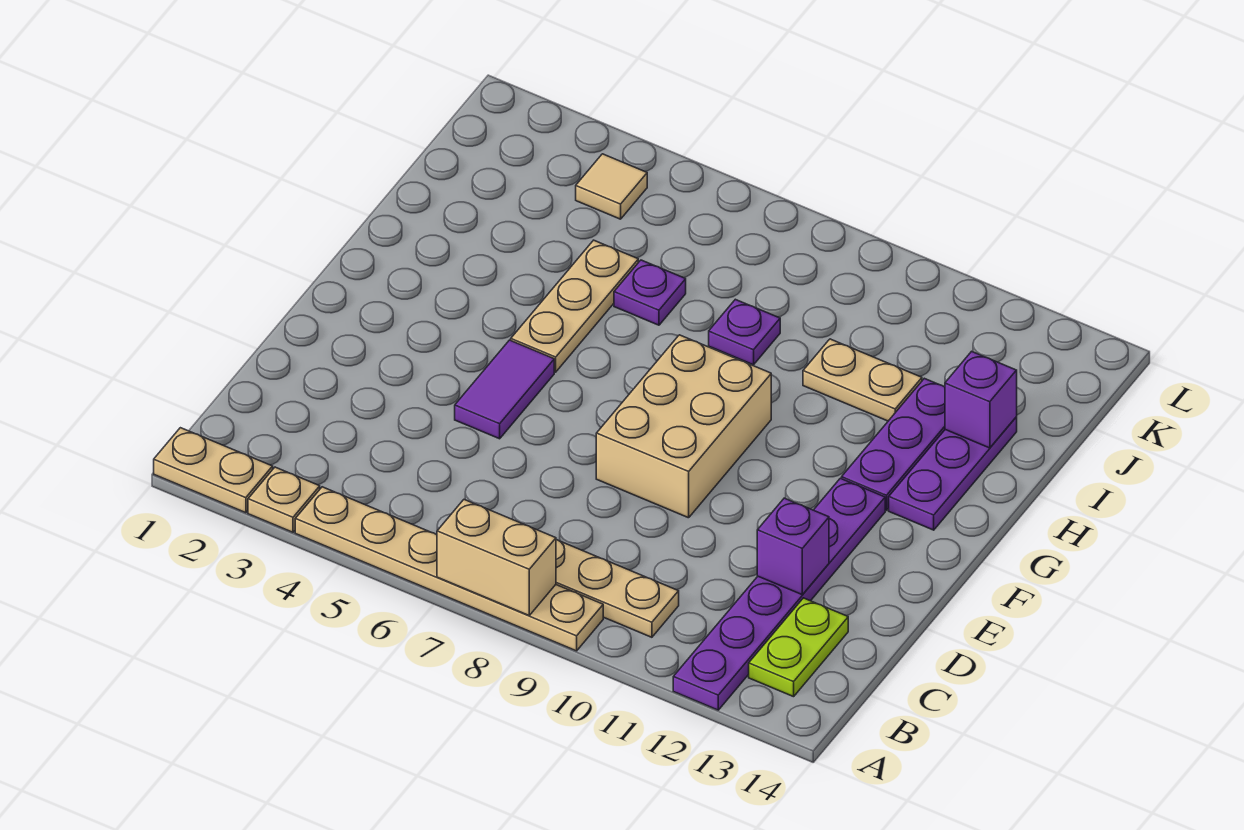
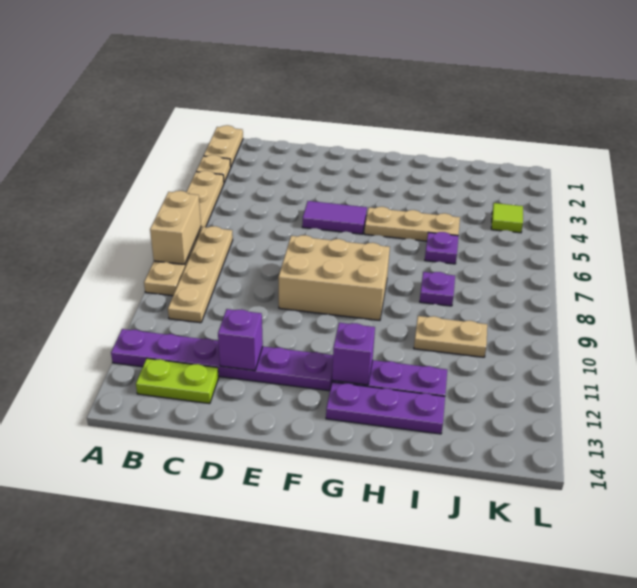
tan plate I10:I11 level 1 -> tan plate I10:J10 level 1
purple brick I13 level 2 -> purple brick G12 level 2
tan tile K4 level 1 -> lime tile K4 level 1

